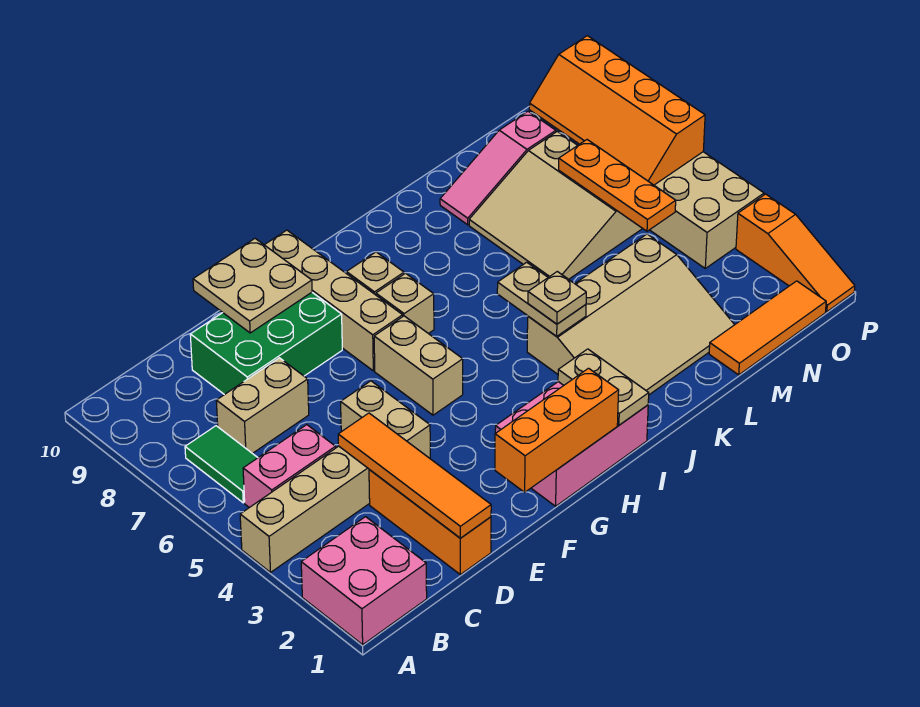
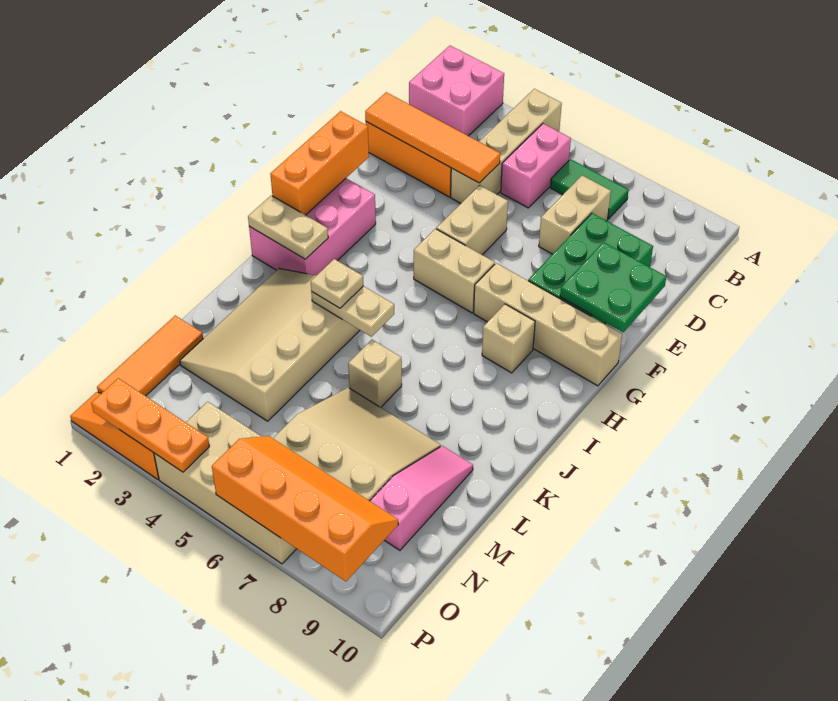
tan brick E4:E5 level 1 -> tan brick E5:F5 level 1
tan plate E9:F10 level 2 -> green plate E9:F10 level 2
tan brick H7 level 1 -> tan brick K6 level 1
orange plate N5:N7 level 2 -> orange plate P2:P4 level 2

